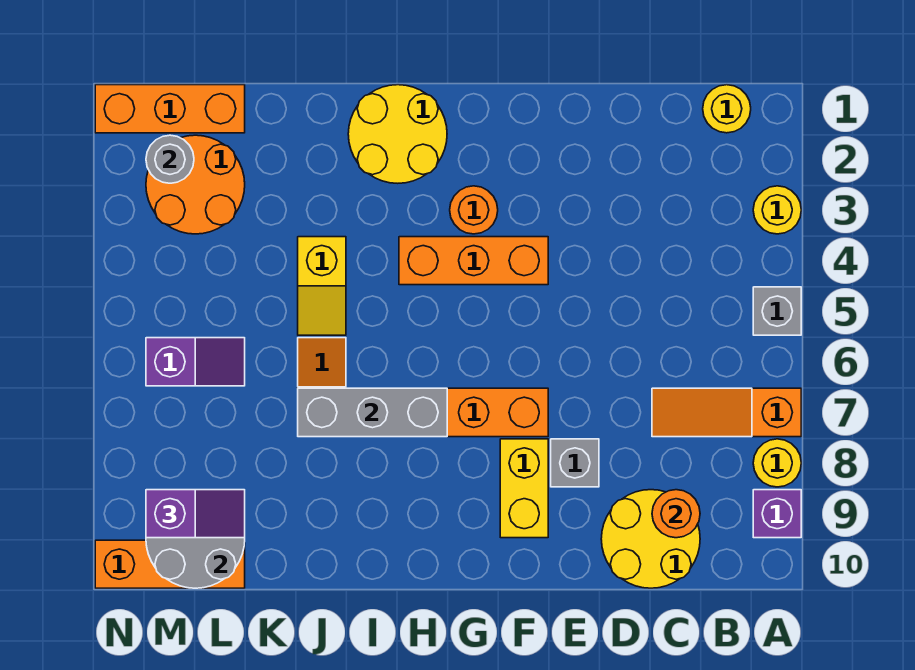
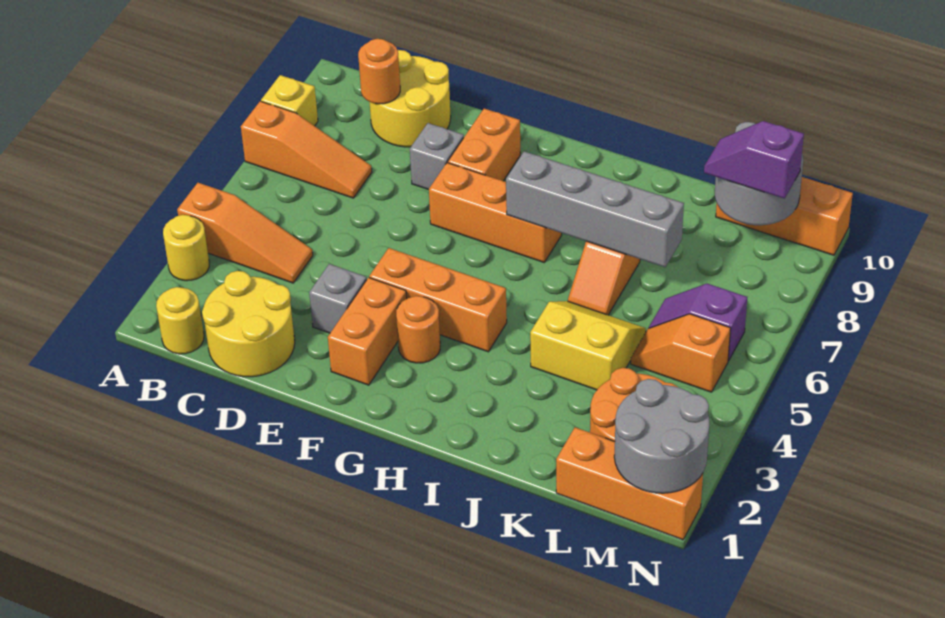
none -> orange slope A4:C4 level 1 top A
grey brick A5 level 1 -> grey brick E3 level 1
yellow round brick A8 level 1 -> yellow brick A8 level 1
purple brick A9 level 1 -> none
none -> orange brick F2:F3 level 1
yellow brick F8:F9 level 1 -> orange brick F8:F9 level 1
yellow round brick H1:I2 level 1 -> yellow round brick C1:D2 level 1
grey brick H7:J7 level 2 -> grey brick H7:K7 level 2
yellow slope J4:J5 level 1 top 4 -> yellow slope J4:K5 level 1 top 4
none -> orange slope L5:M5 level 1 top M
grey round brick M2 level 2 -> grey round brick M1:N2 level 2

